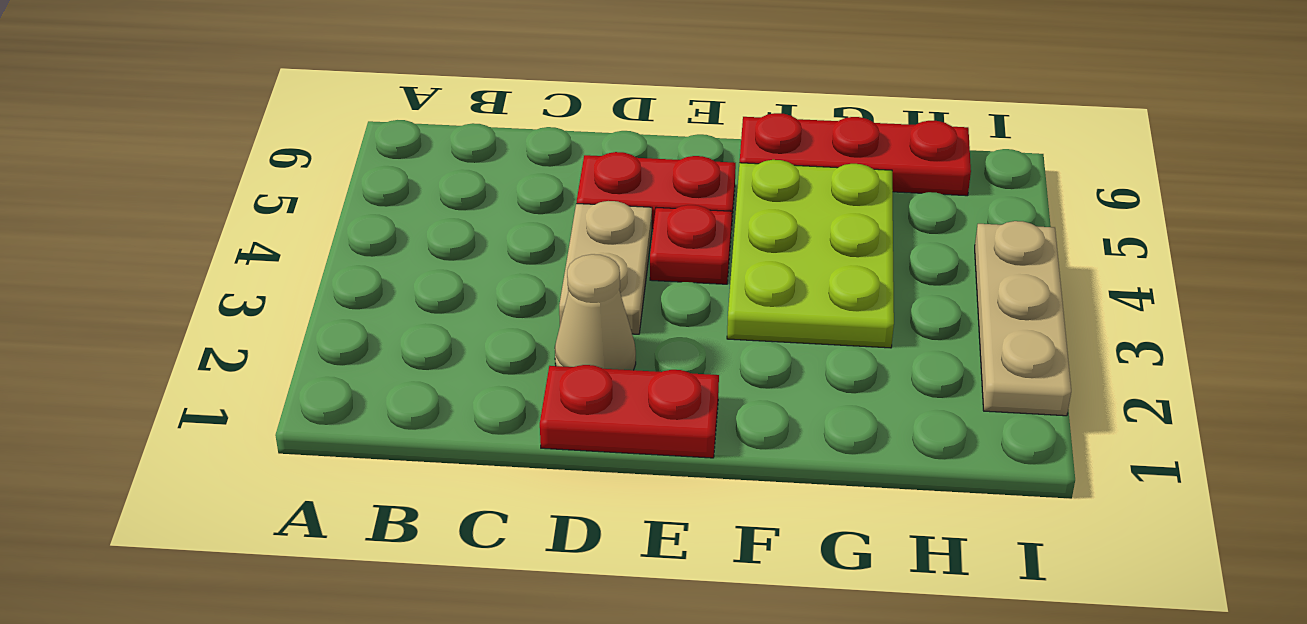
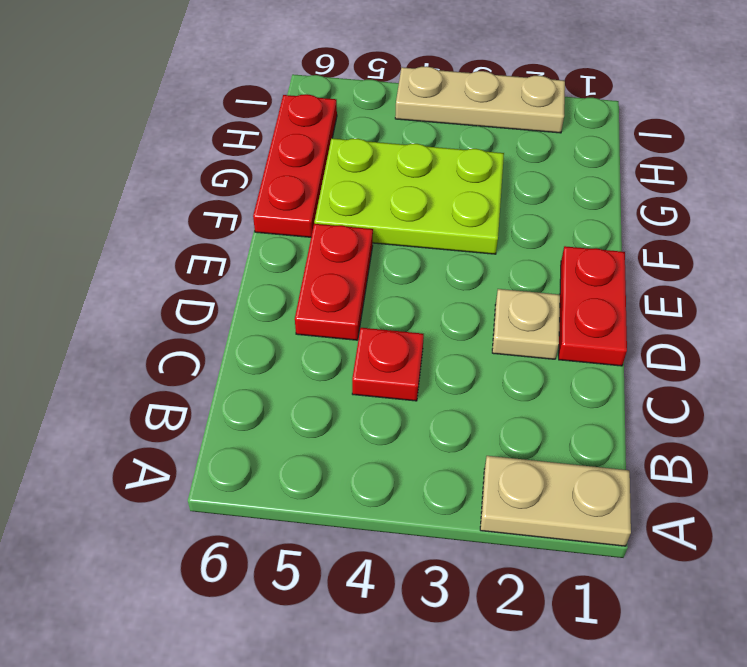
tan cone D2 level 1 -> tan plate D2 level 1
tan plate D3:D4 level 1 -> tan plate A1:A2 level 1
red plate E4 level 1 -> red plate C4 level 1

